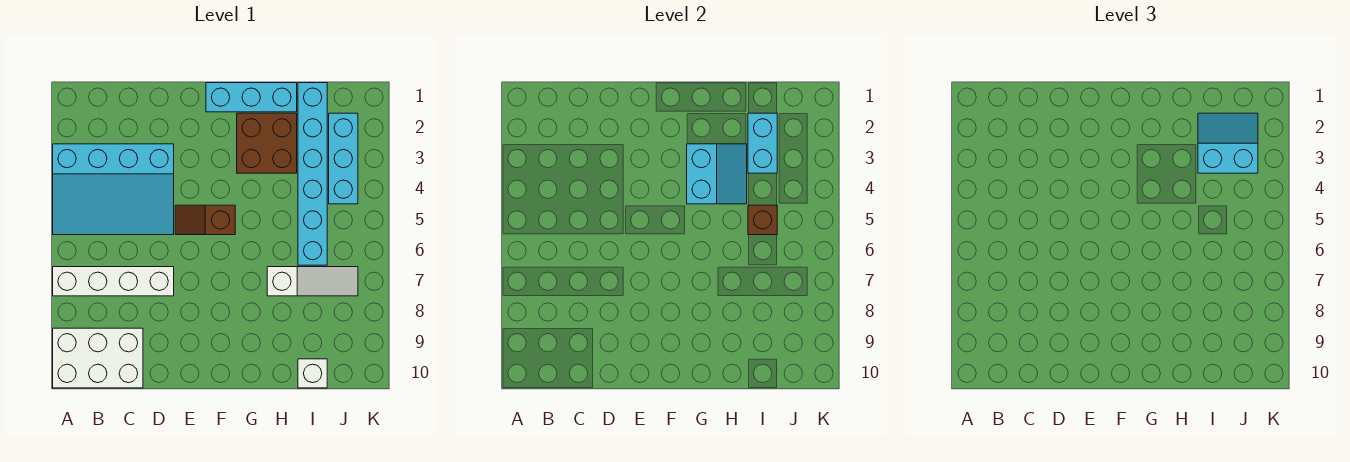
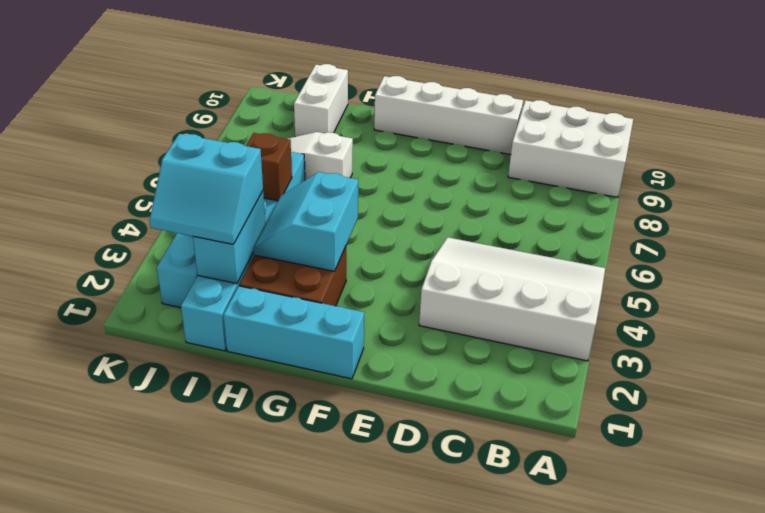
cyan slope A3:D5 level 1 top 3 -> white slope A3:D5 level 1 top 3
white brick A7:D7 level 1 -> white brick D10:G10 level 1
brown slope E5:F5 level 1 top F -> none
white brick I10 level 1 -> white brick I9:I10 level 1

